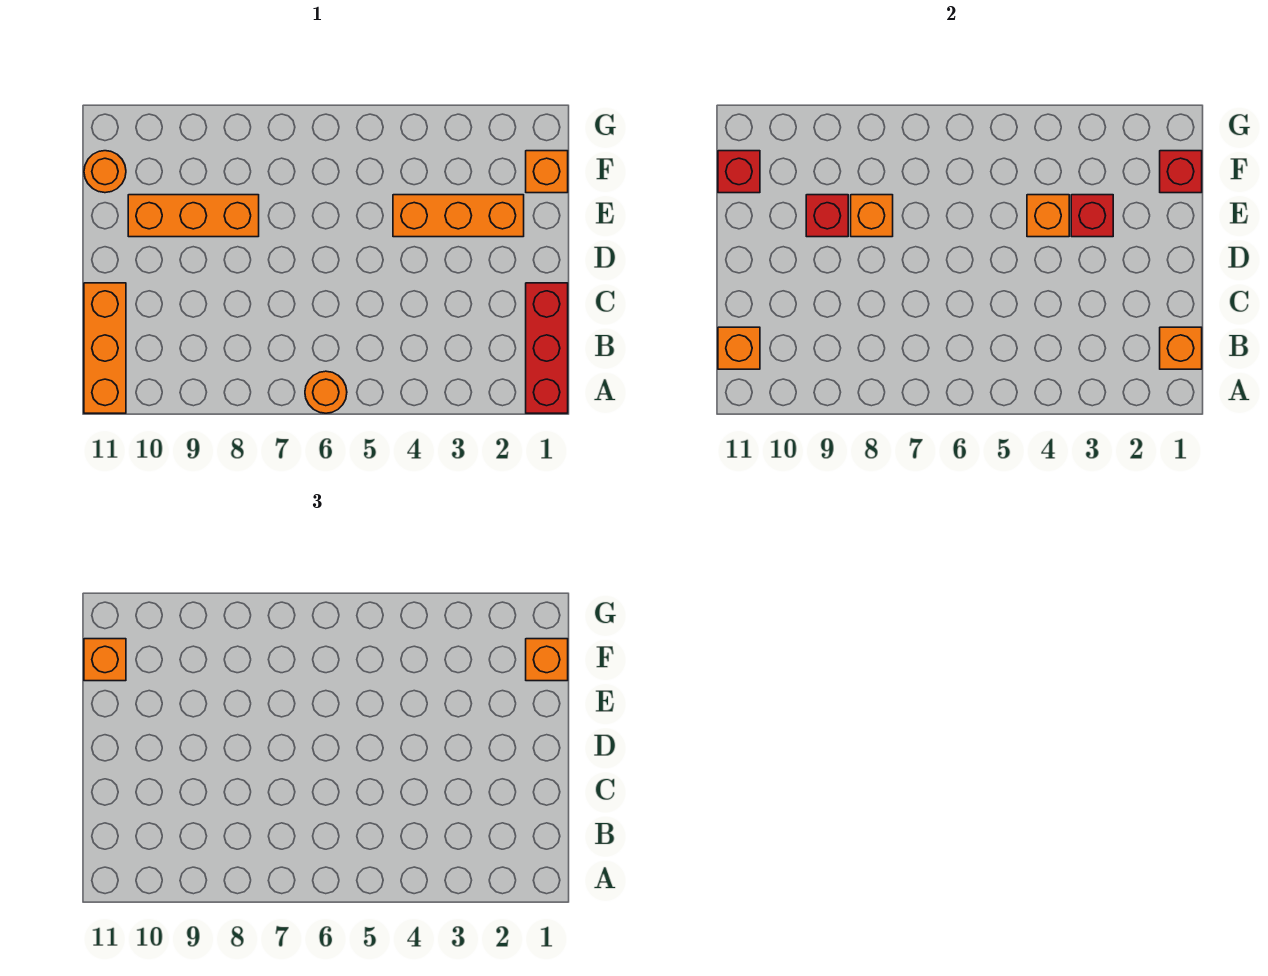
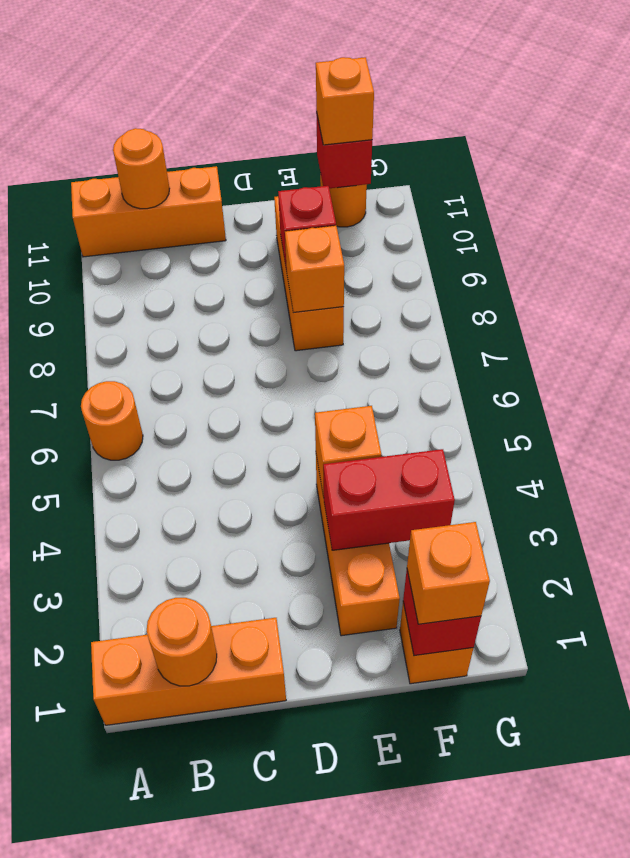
red brick A1:C1 level 1 -> orange brick A1:C1 level 1
orange brick B1 level 2 -> orange round brick B1 level 2
orange brick B11 level 2 -> orange round brick B11 level 2
red brick E3 level 2 -> red brick E3:F3 level 2

